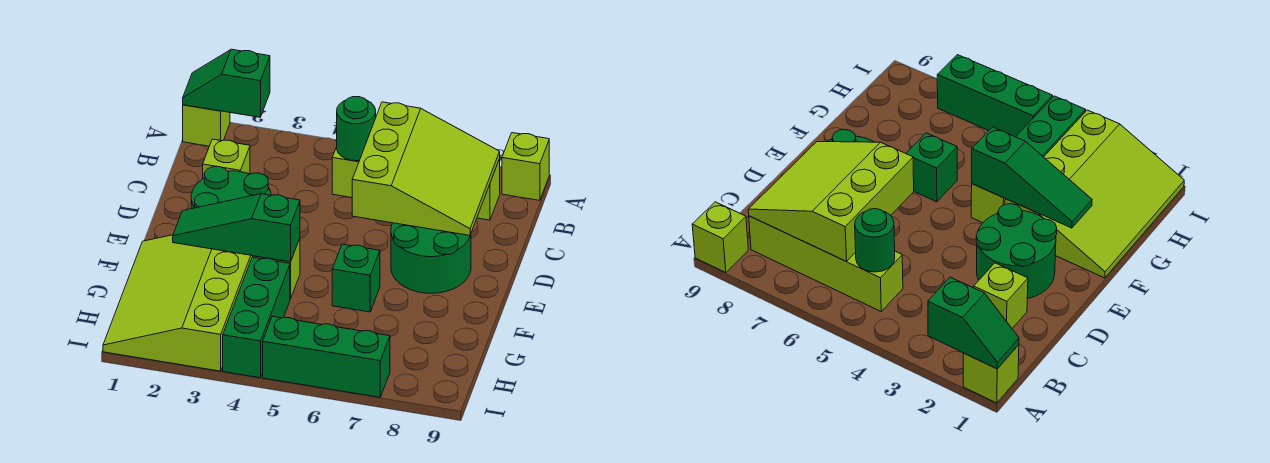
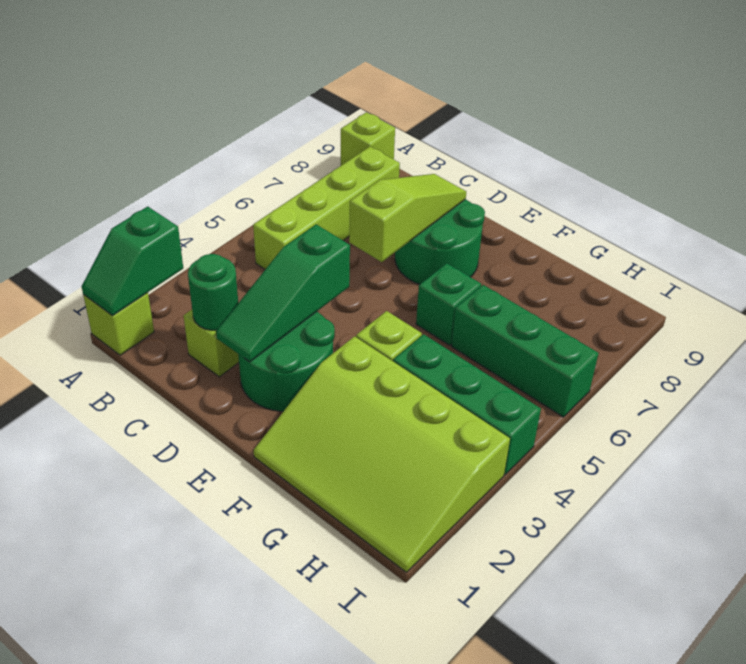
green round brick B5 level 2 -> green round brick C2 level 2
lime slope B6:D8 level 2 top 6 -> lime slope D6:D8 level 2 top 6
green slope F2:F4 level 2 top 4 -> green slope D2:D4 level 2 top 4
green brick I5:I7 level 1 -> green brick G6:I6 level 1

